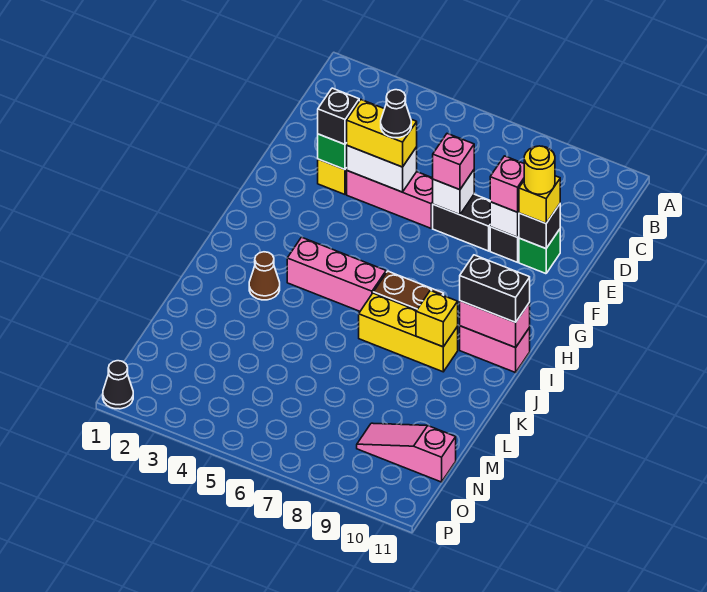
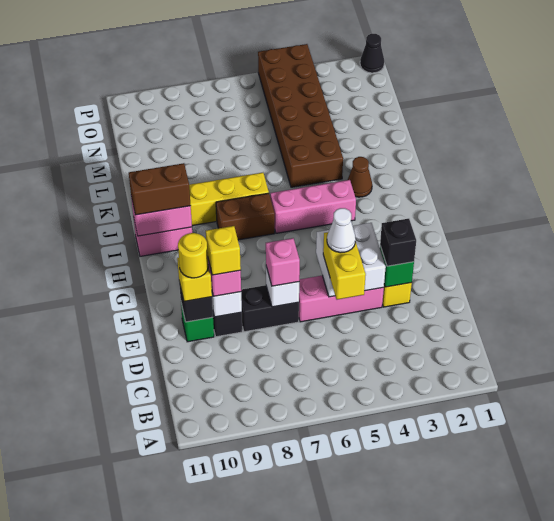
white brick E4:E5 level 2 -> white brick E4:F5 level 2
yellow brick E4:E5 level 3 -> yellow brick D5:E5 level 3
black cone E5 level 4 -> white cone E5 level 4
black brick I10:I11 level 3 -> brown brick I10:I11 level 3
yellow brick J9 level 2 -> yellow brick E9 level 4
none -> brown brick K4:P5 level 1
pink slope N9:N11 level 1 top 11 -> none

